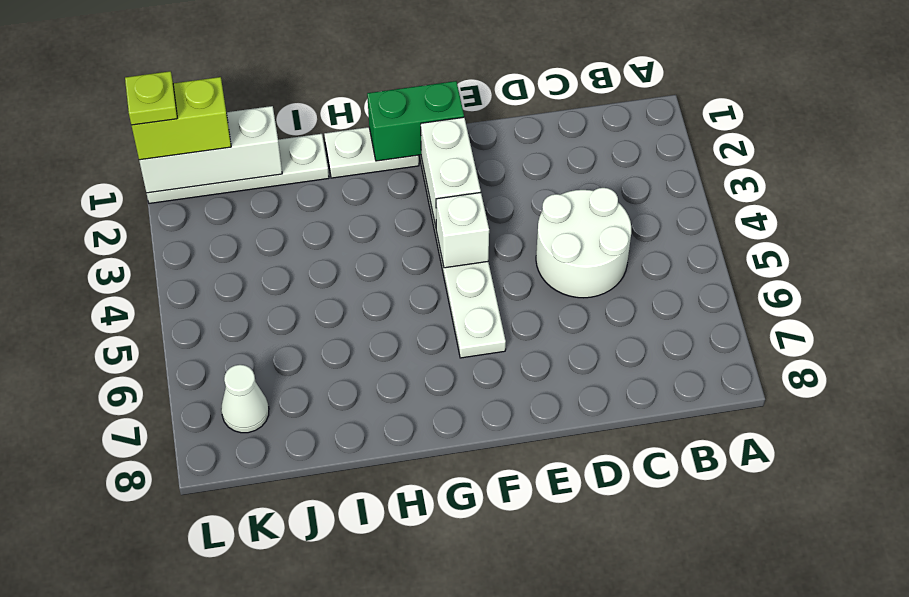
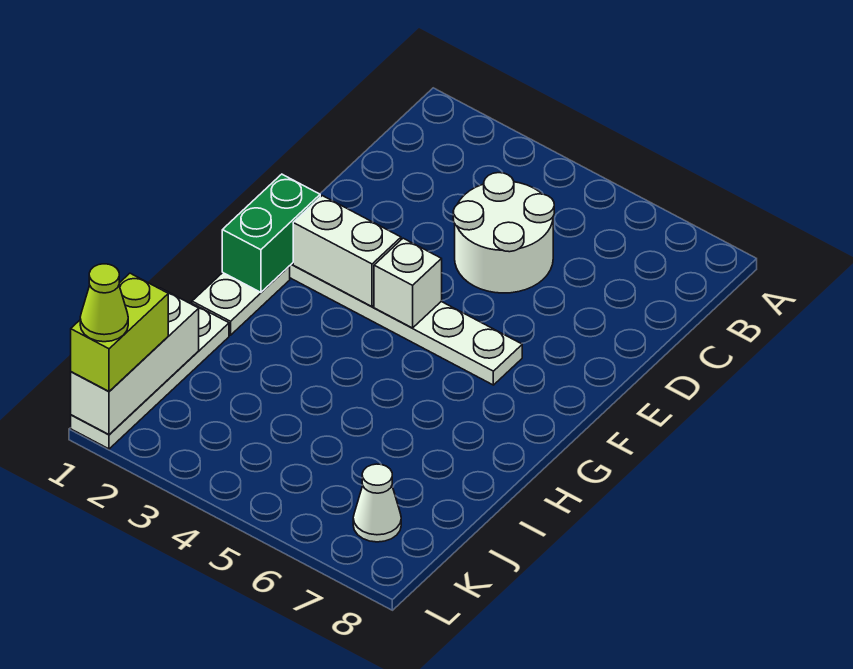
lime plate L1 level 4 -> lime cone L1 level 4

